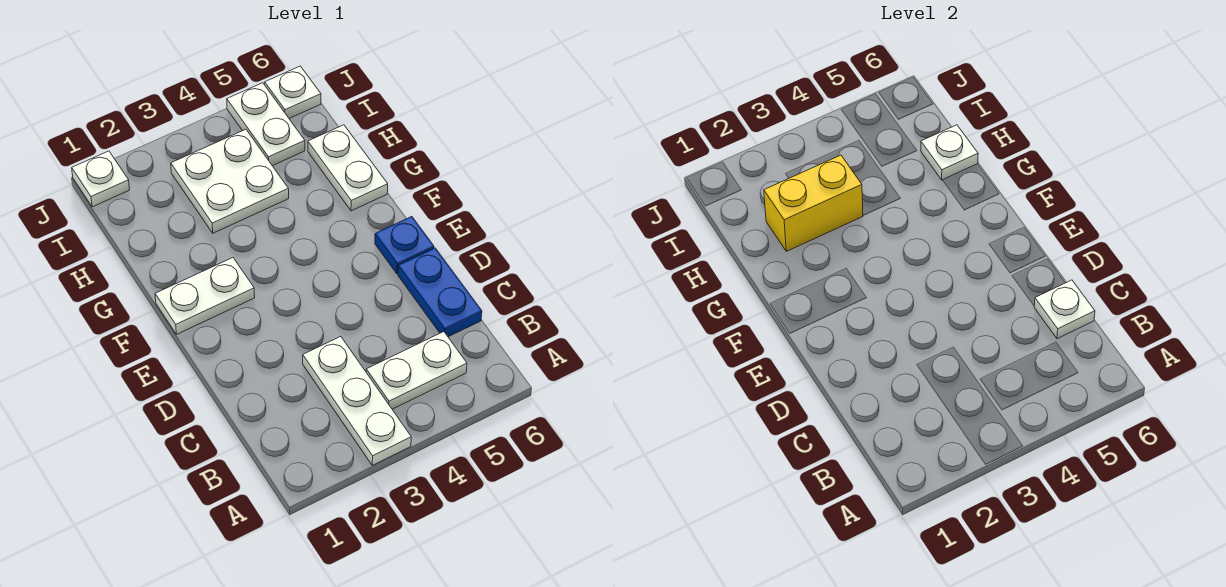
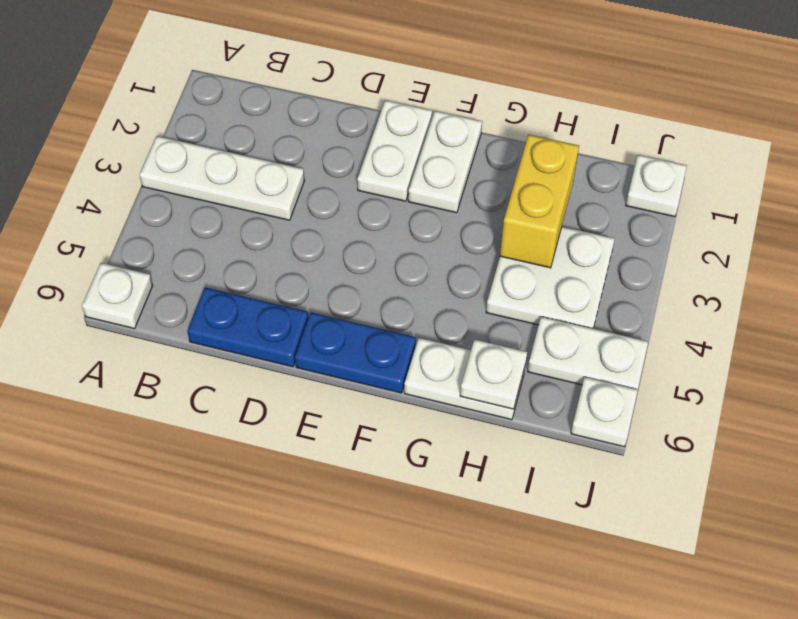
white plate B4:B5 level 1 -> white plate E1:E2 level 1
white plate C6 level 2 -> white plate A6 level 1
blue plate E6 level 1 -> blue plate E6:F6 level 1

